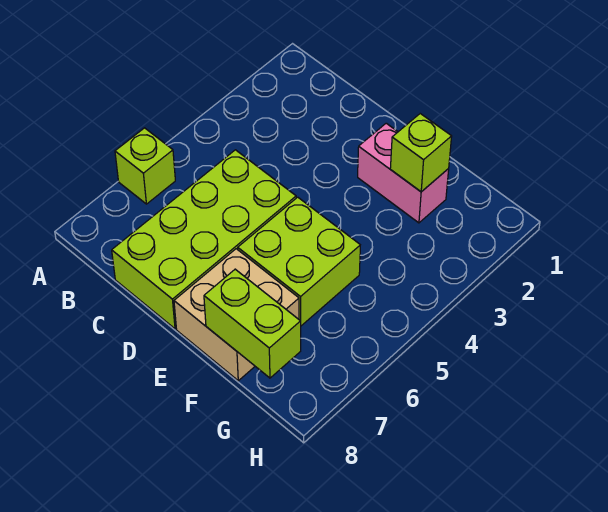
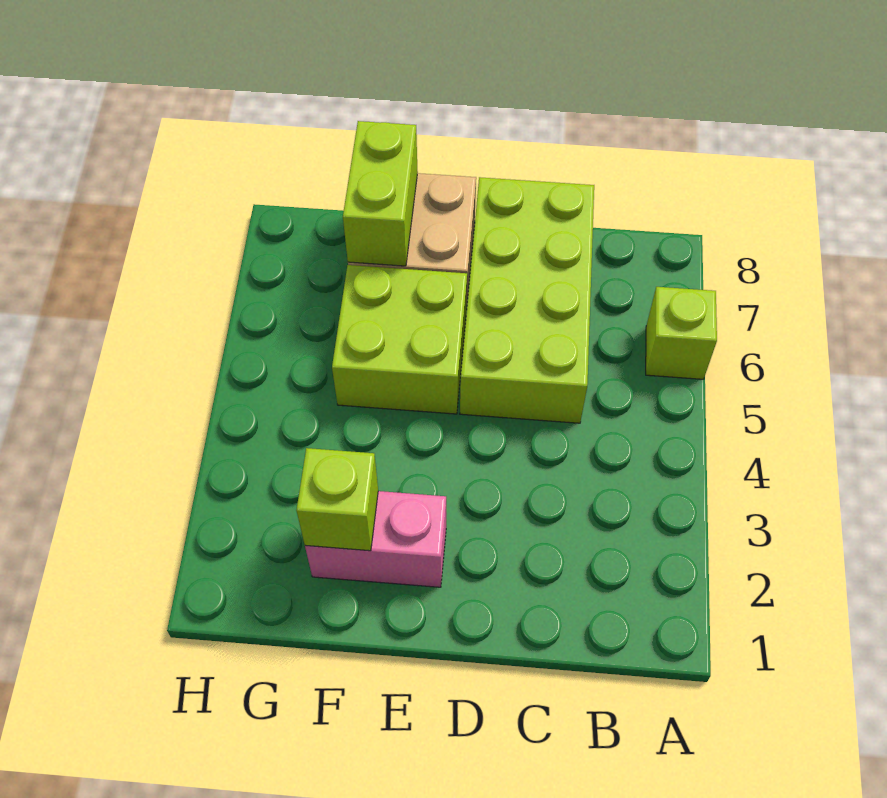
lime brick F8:G8 level 2 -> lime brick F7:F8 level 2

